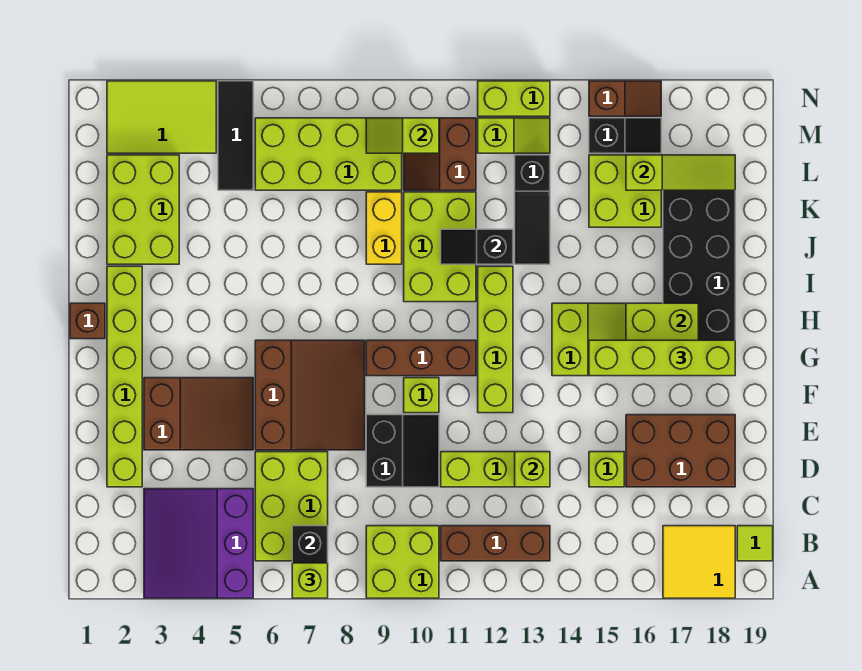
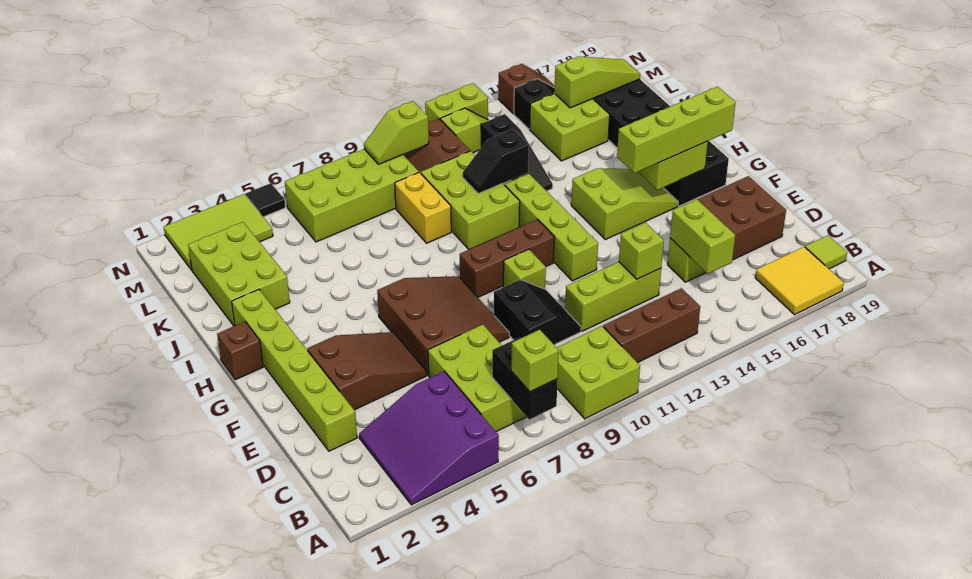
none -> lime brick C15:D15 level 2
black tile L5:N5 level 1 -> black tile N5 level 1

